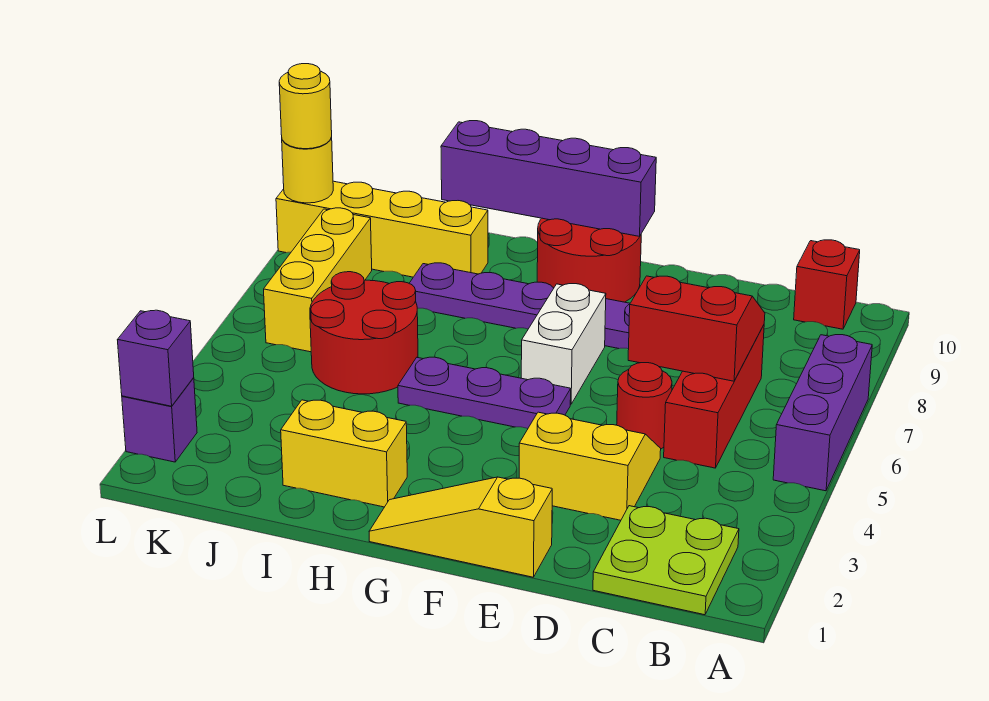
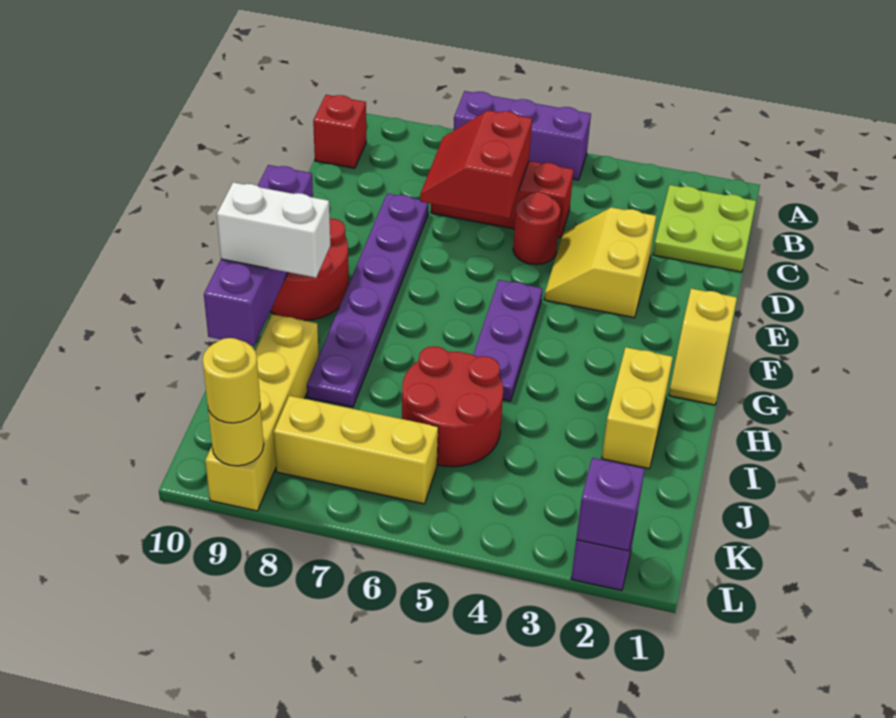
yellow slope E1:G1 level 1 top E -> yellow slope F1:G1 level 1 top F
white brick F6:F7 level 1 -> white brick H9:H10 level 3

